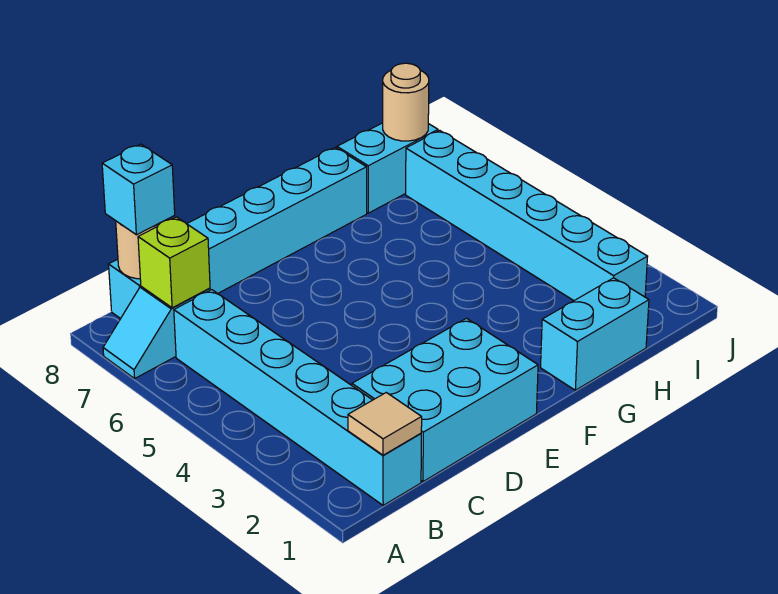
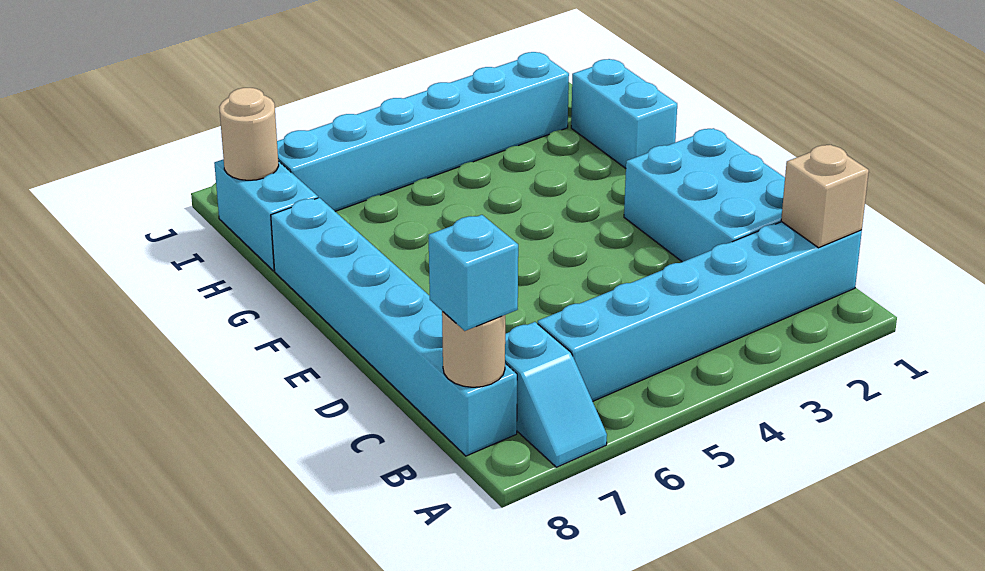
tan tile B1 level 2 -> tan brick B1 level 2
lime brick B7 level 2 -> none

